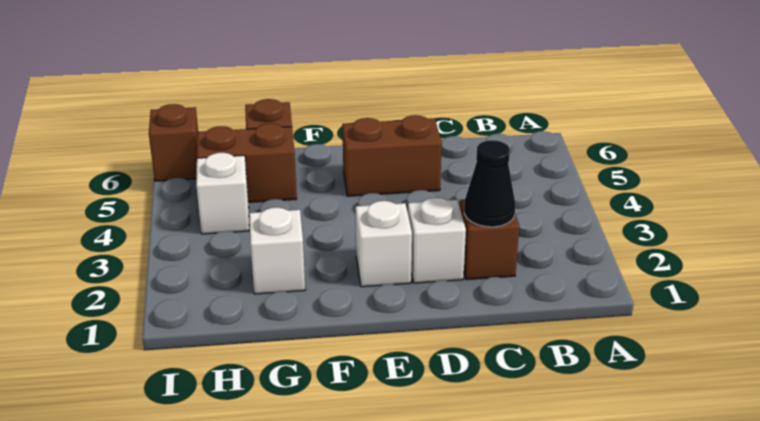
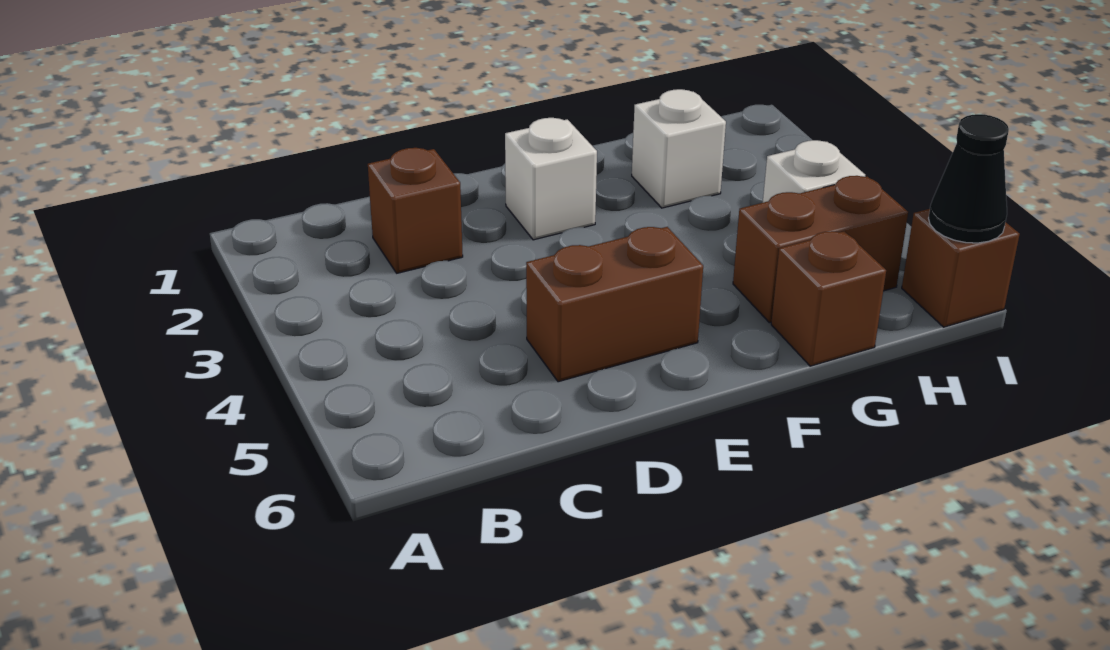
black cone C2 level 2 -> black cone I6 level 2
white brick D2 level 1 -> none

